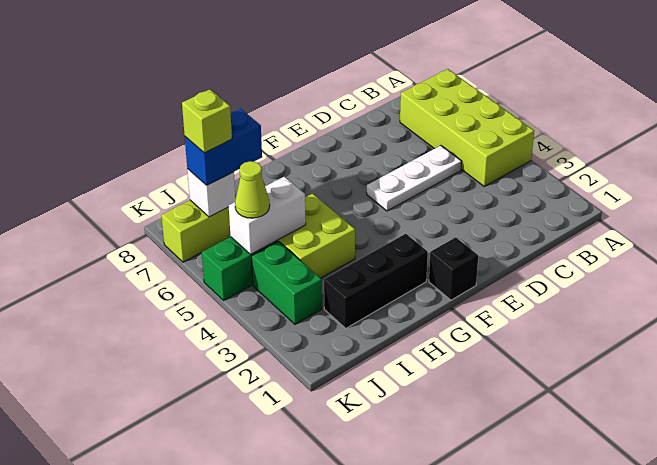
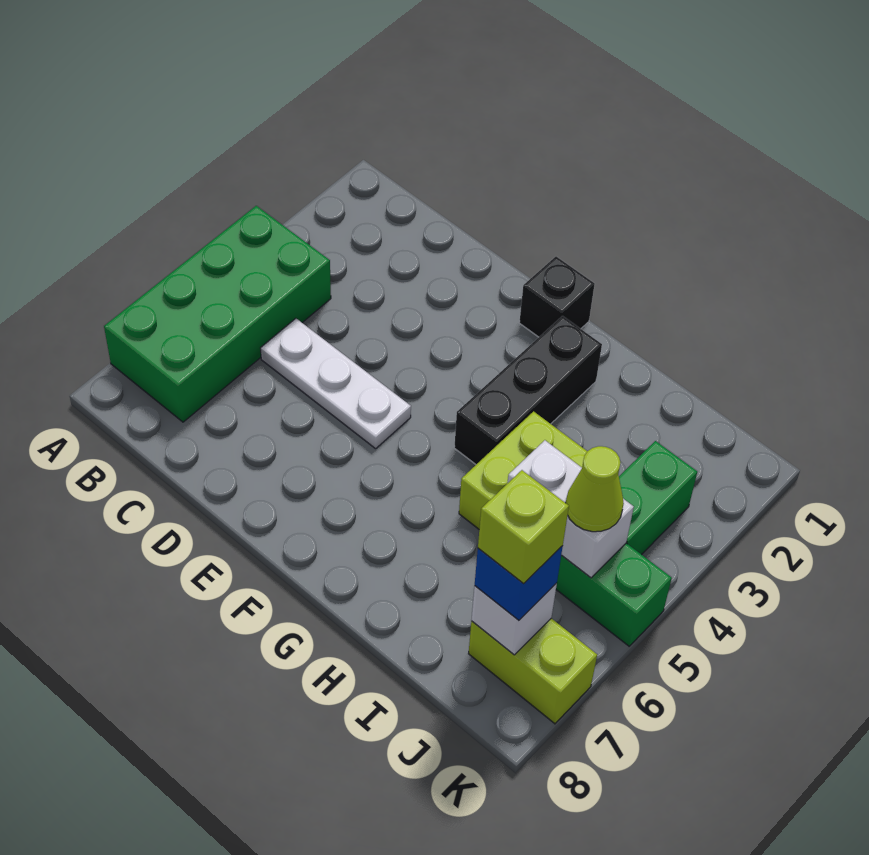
lime brick A4:B7 level 1 -> green brick A4:B7 level 1
black brick G2:I2 level 1 -> black brick G2:G4 level 1
blue brick I7:J7 level 3 -> blue brick J7 level 3

